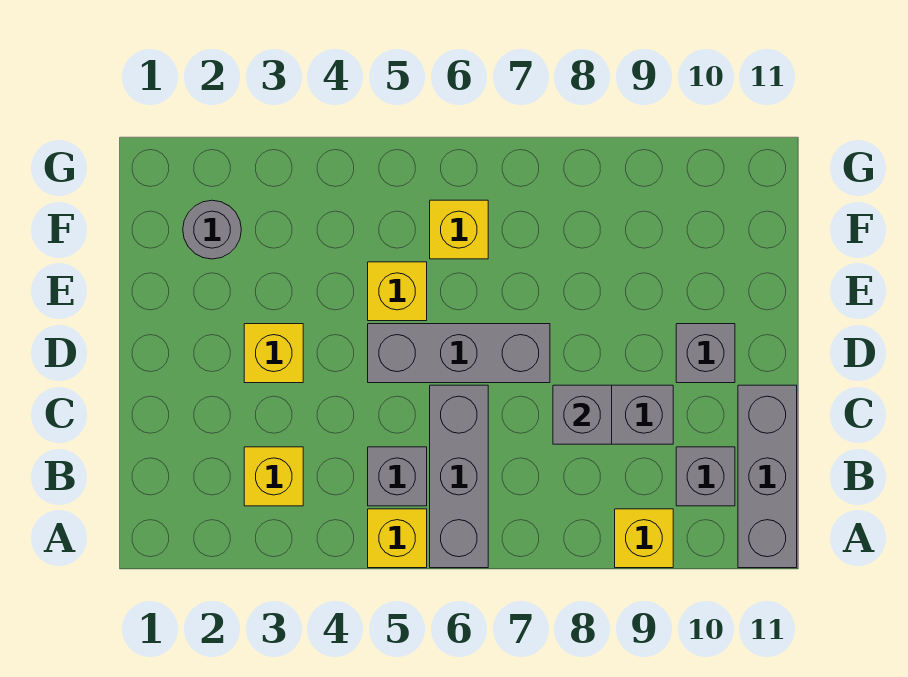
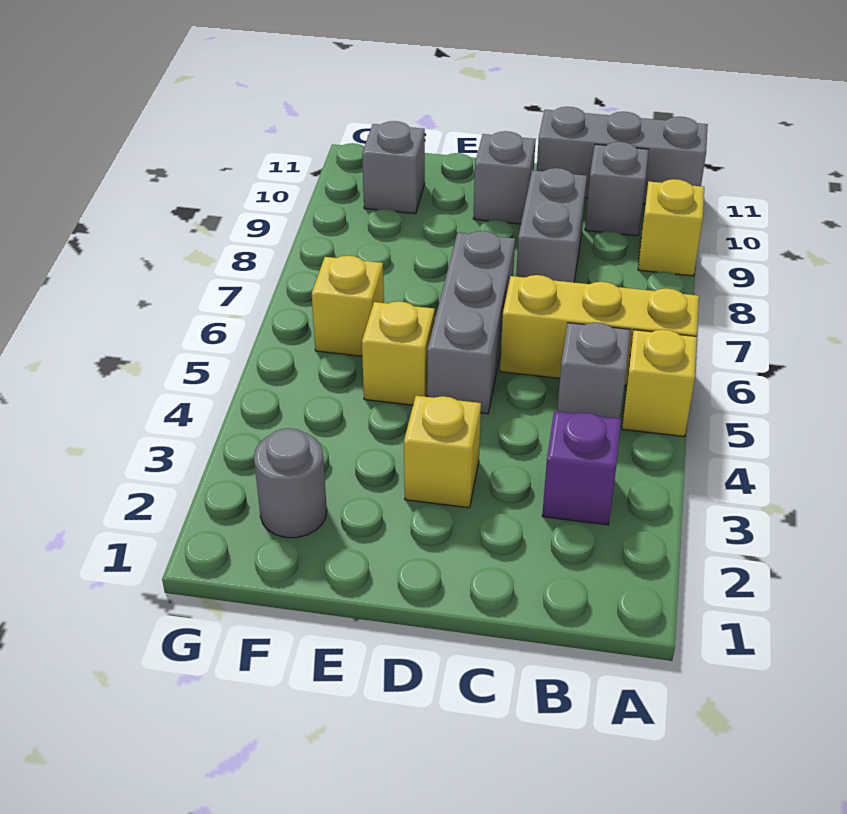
grey brick A6:C6 level 1 -> yellow brick A6:C6 level 1
yellow brick B3 level 1 -> purple brick B3 level 1
grey brick C8 level 2 -> grey brick F10 level 1

